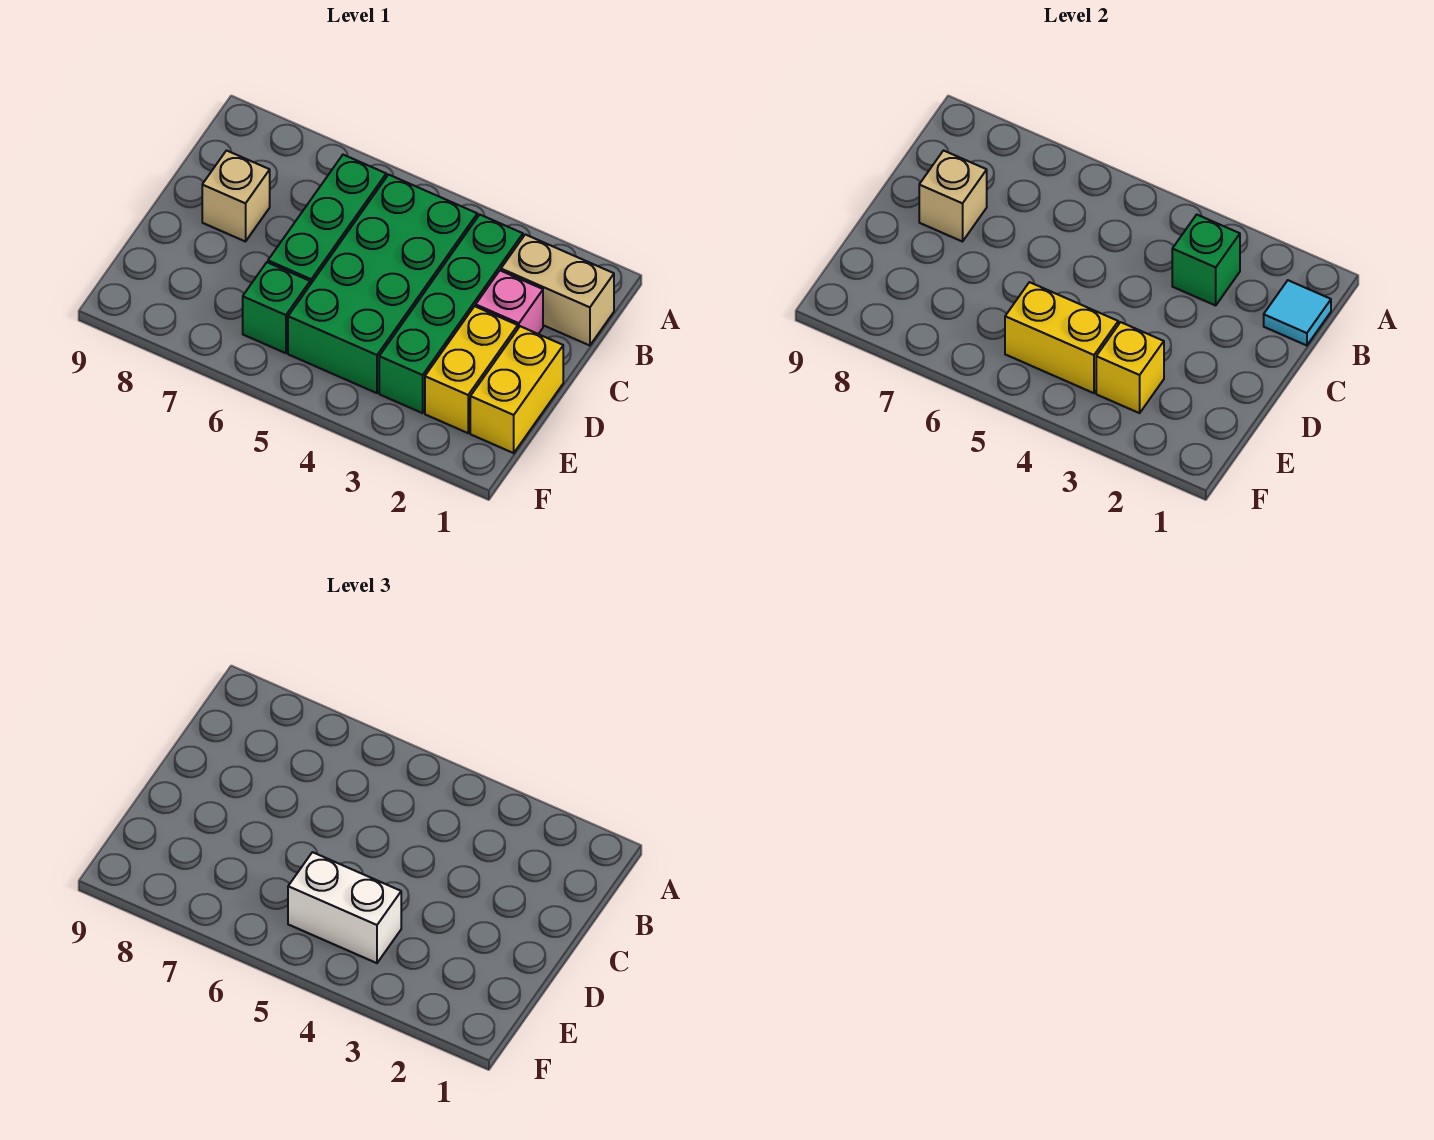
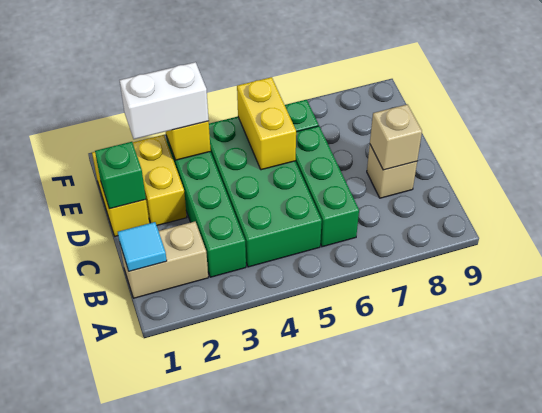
green brick B3 level 2 -> green brick D1 level 2
pink brick C2 level 1 -> none
yellow brick E4:E5 level 2 -> yellow brick D5:E5 level 2
white brick E4:E5 level 3 -> white brick E2:E3 level 3

